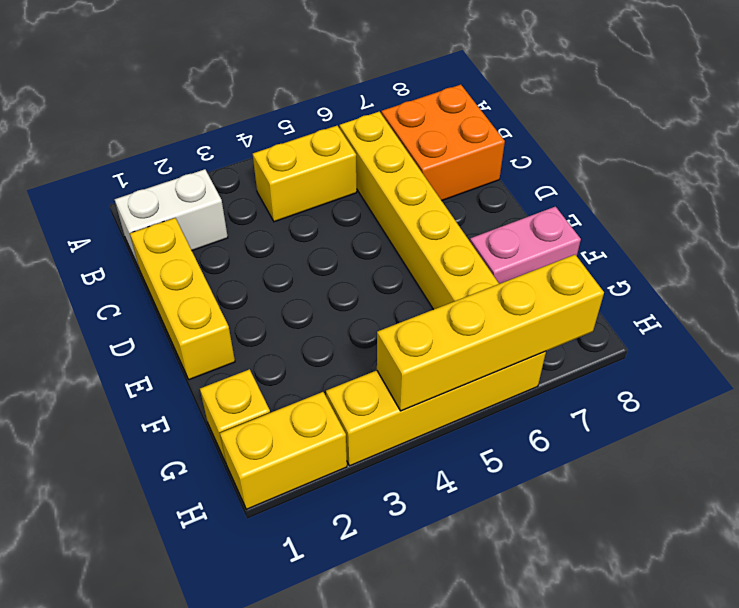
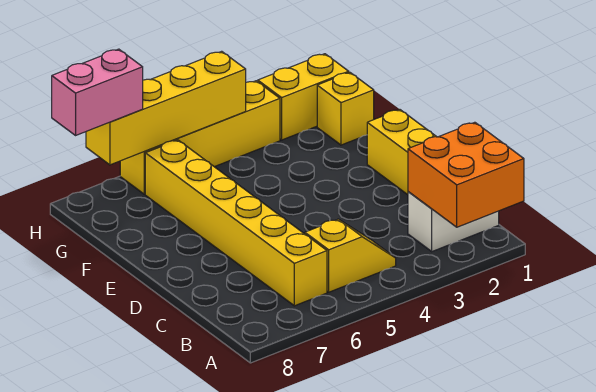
yellow brick B4:B5 level 1 -> yellow slope B4:B5 level 1 top 5
orange brick B7:C8 level 1 -> orange brick A1:B2 level 2
pink brick F7:F8 level 1 -> pink brick H7:H8 level 3

